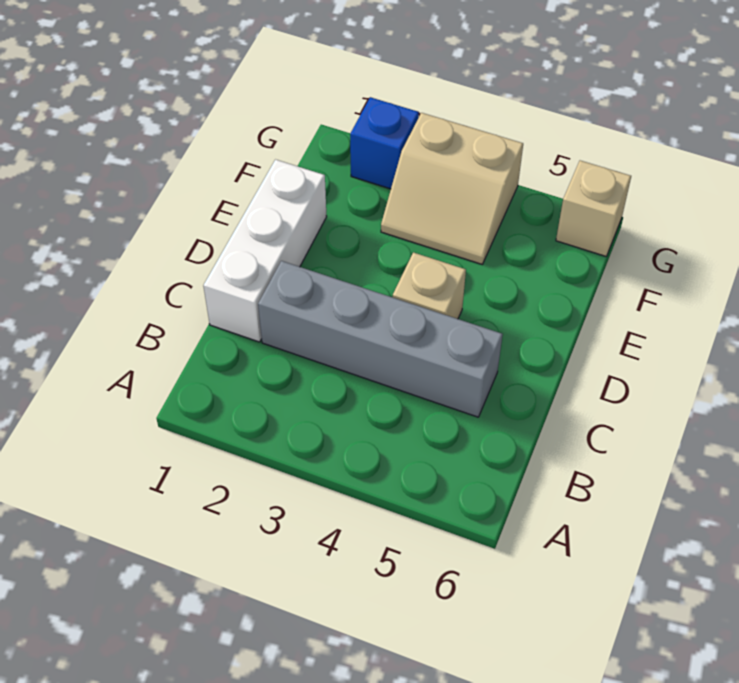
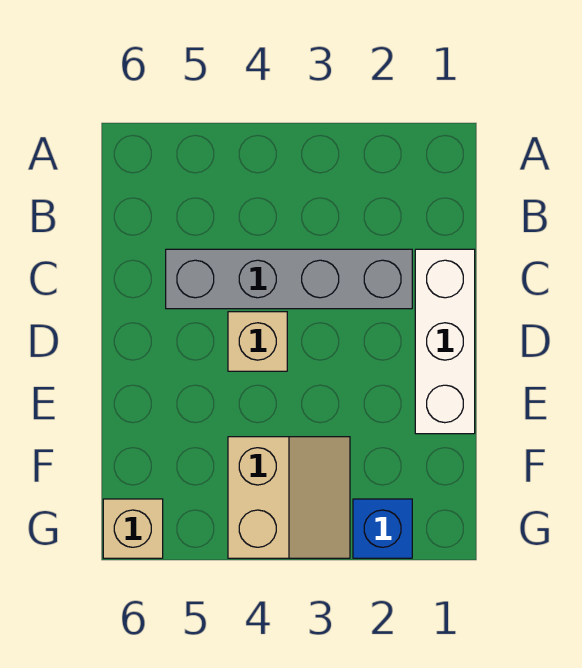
tan slope F3:G4 level 1 top G -> tan slope F3:G4 level 1 top 4

